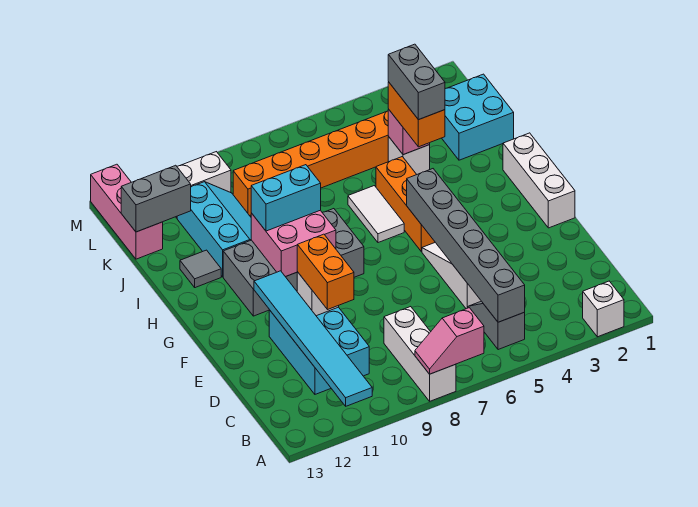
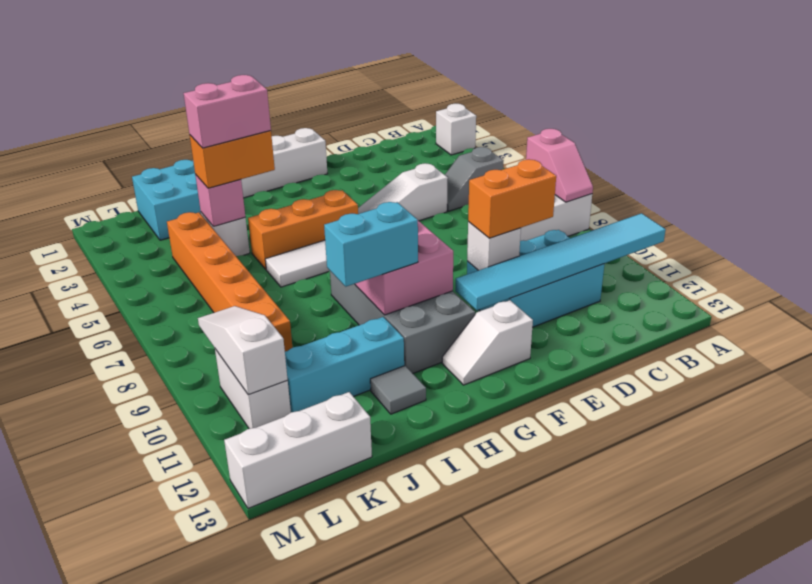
grey brick B5:G5 level 2 -> none
none -> white slope F12:G12 level 1 top F
cyan brick H9:H10 level 3 -> cyan brick H10:I10 level 3
grey brick I4:J4 level 4 -> pink brick I4:J4 level 4
grey brick K12:K13 level 2 -> none
pink brick K13:M13 level 1 -> white brick K13:M13 level 1
none -> white slope L9:L11 level 2 top 11

